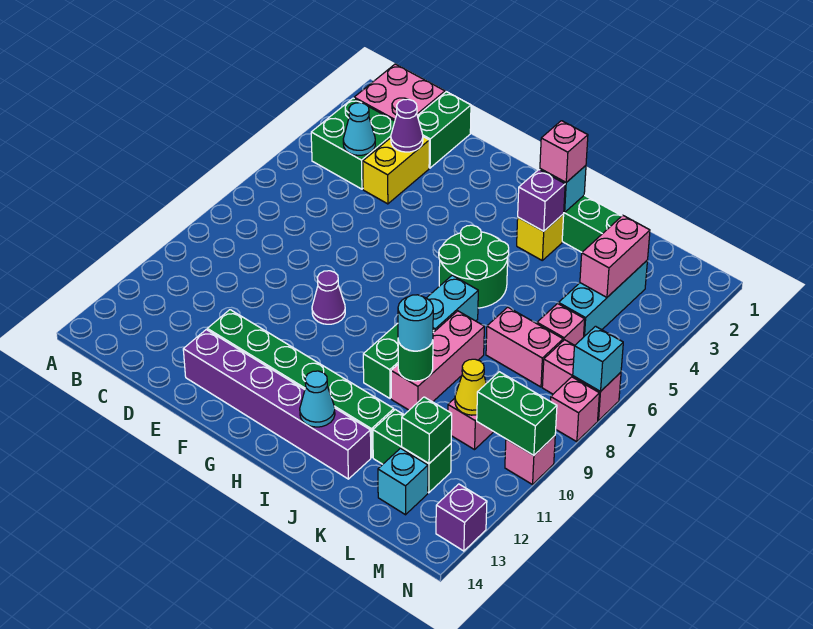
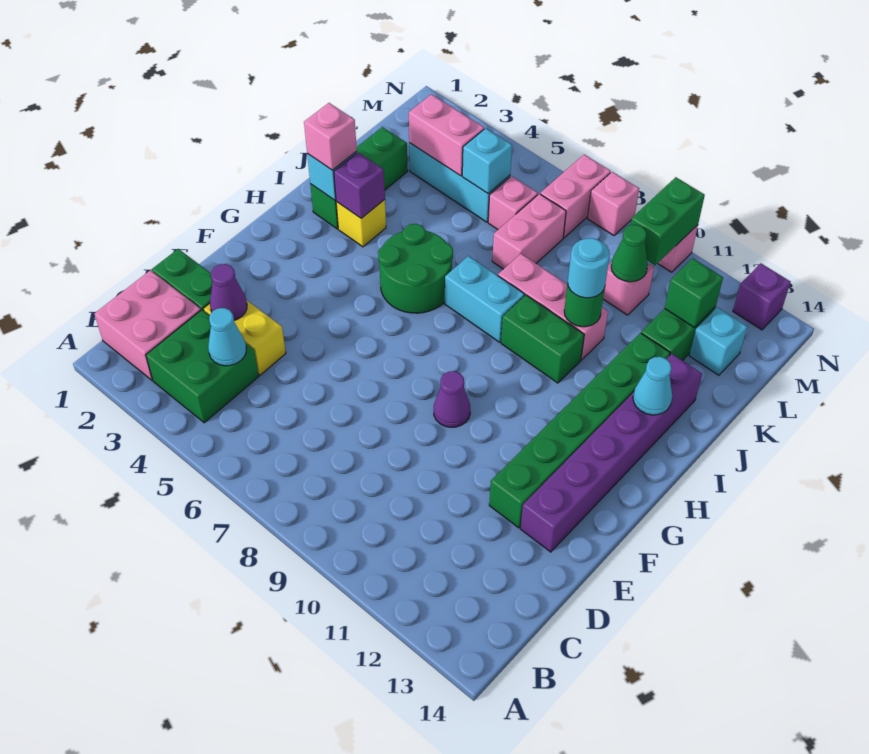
yellow cone L10 level 2 -> green cone L10 level 2
cyan brick N7 level 2 -> cyan brick L5 level 2

